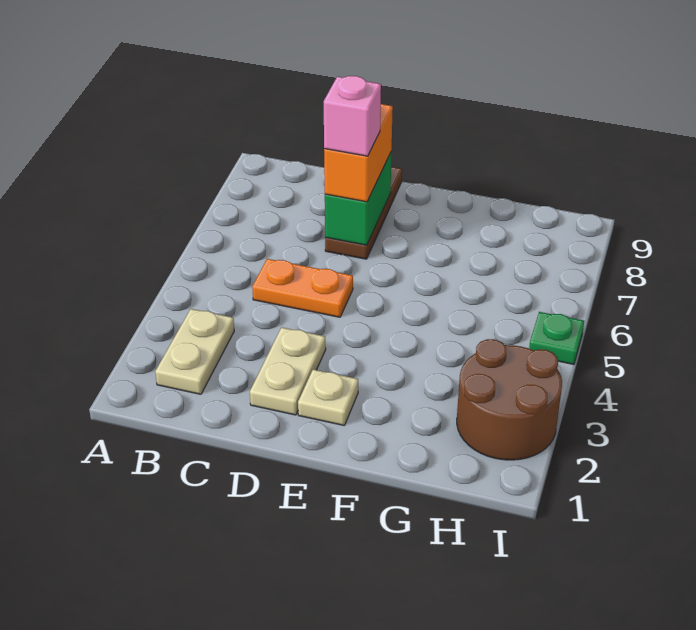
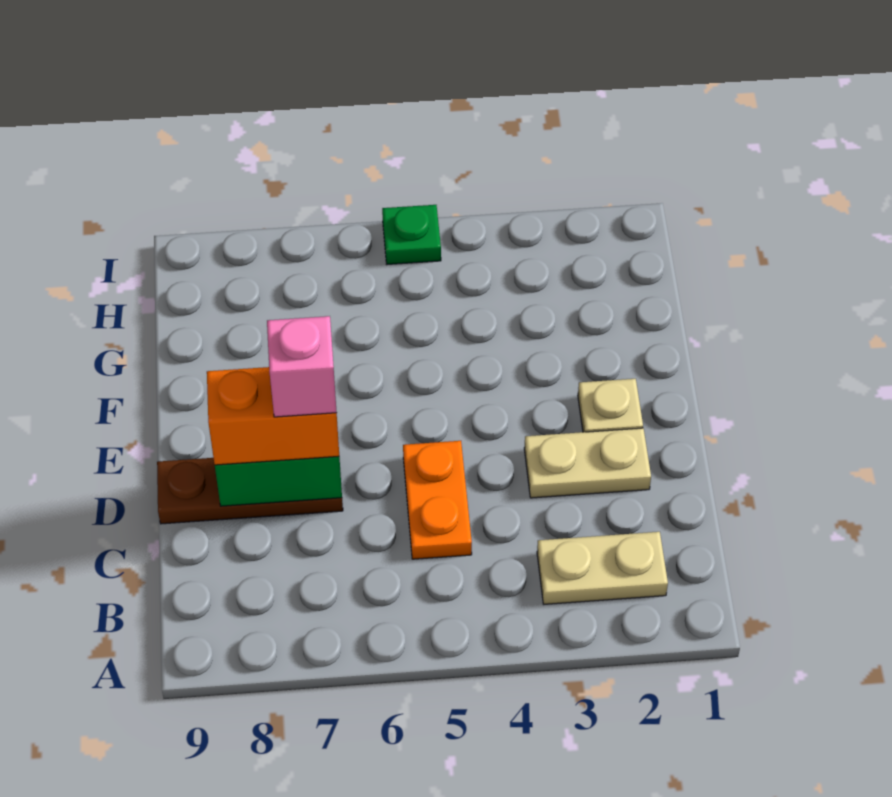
brown round brick H2:I3 level 1 -> none

